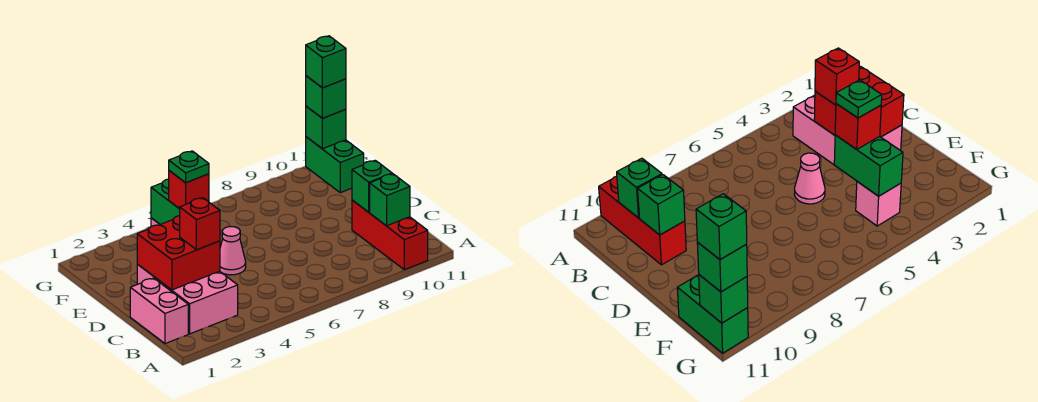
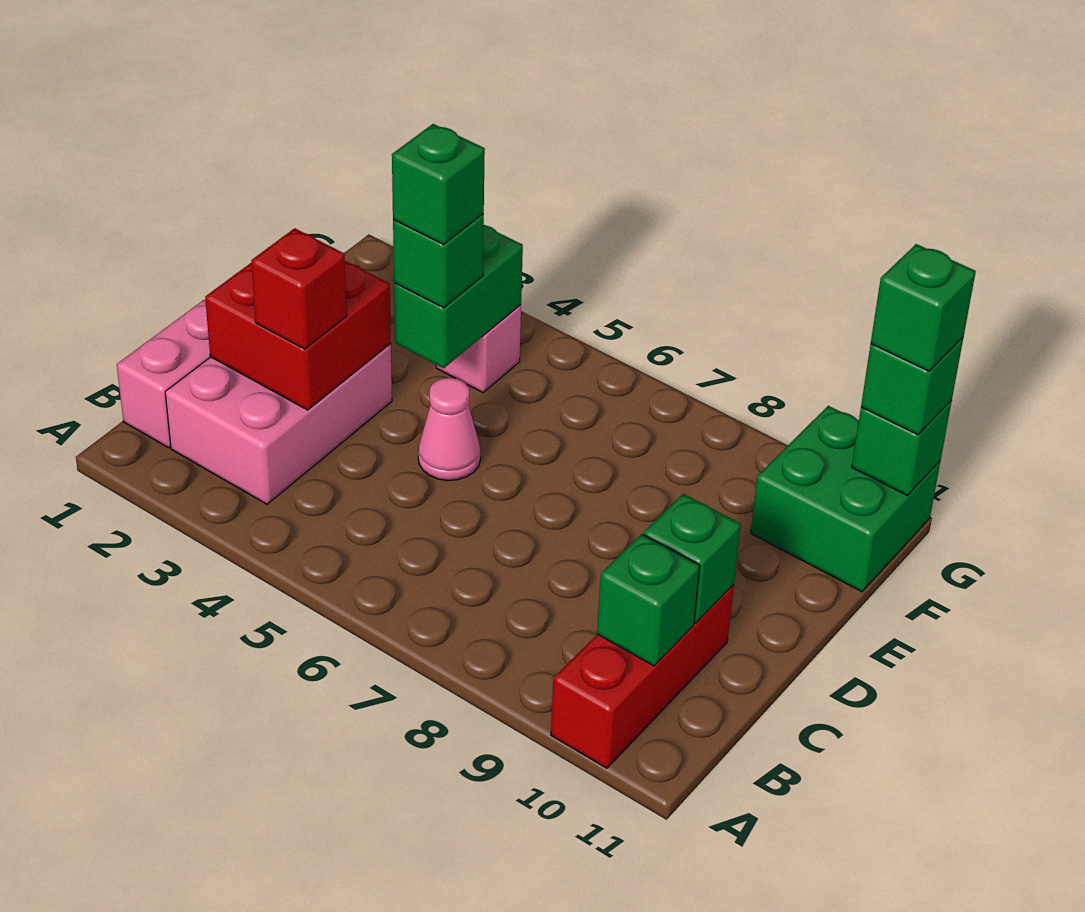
red brick E4 level 3 -> green brick E4 level 3
green plate E4 level 4 -> green brick E4 level 4
green brick F11:G11 level 1 -> green brick F10:G11 level 1

